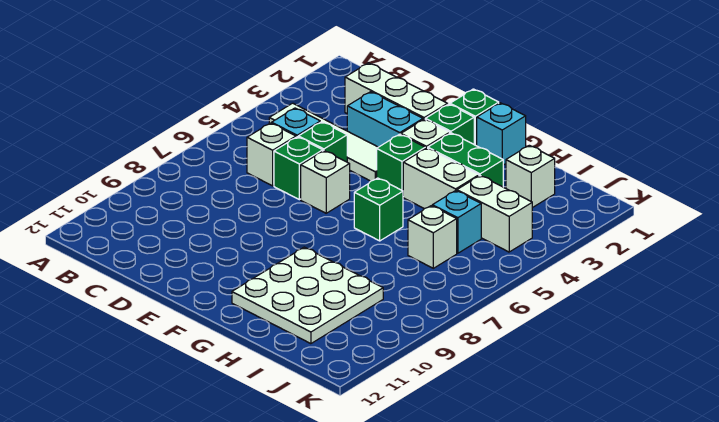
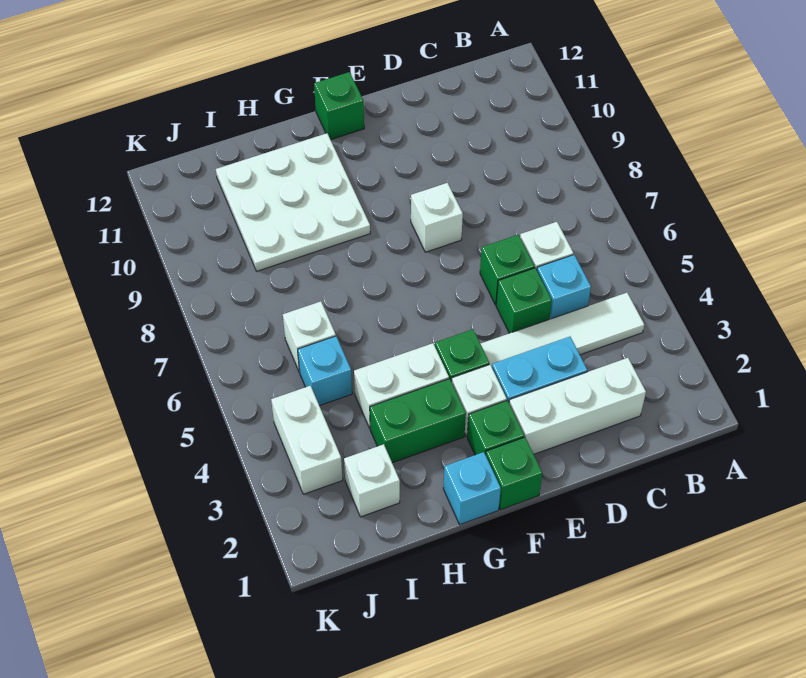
white brick E6 level 1 -> white brick E8 level 1
green brick G6 level 1 -> green brick F12 level 1
white brick I4:J4 level 1 -> white brick J3:J4 level 1

